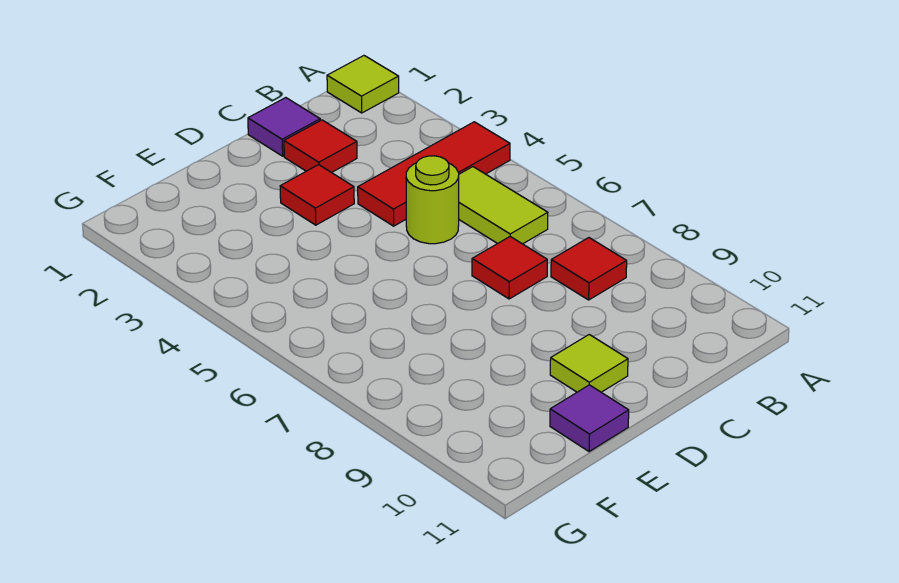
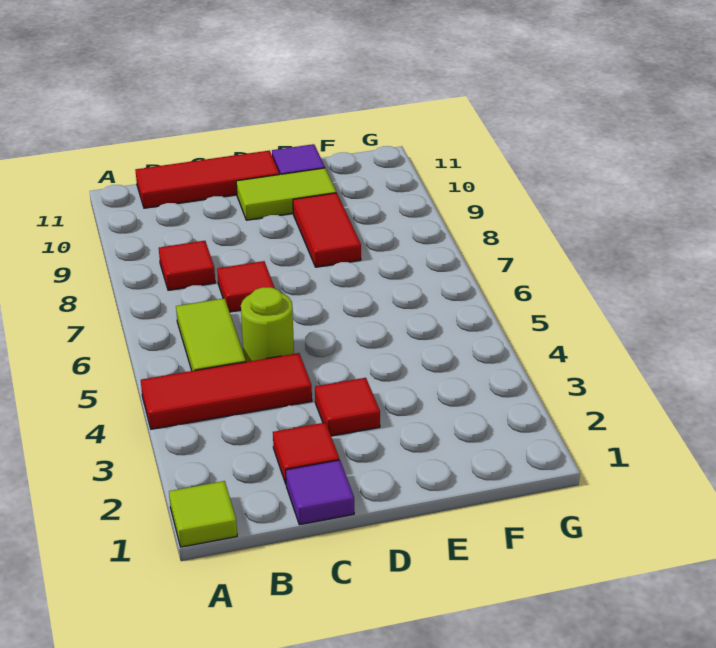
none -> red tile B11:D11 level 1
lime tile D10 level 1 -> lime tile D10:E10 level 1
none -> red tile E8:E9 level 1

